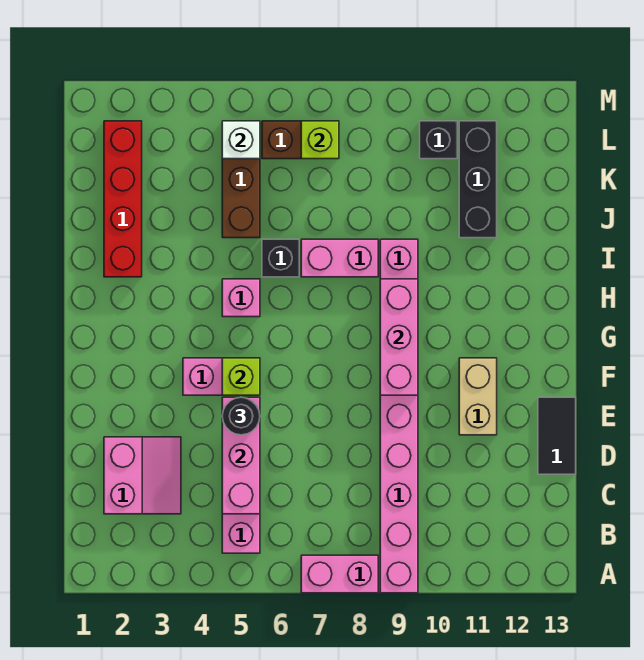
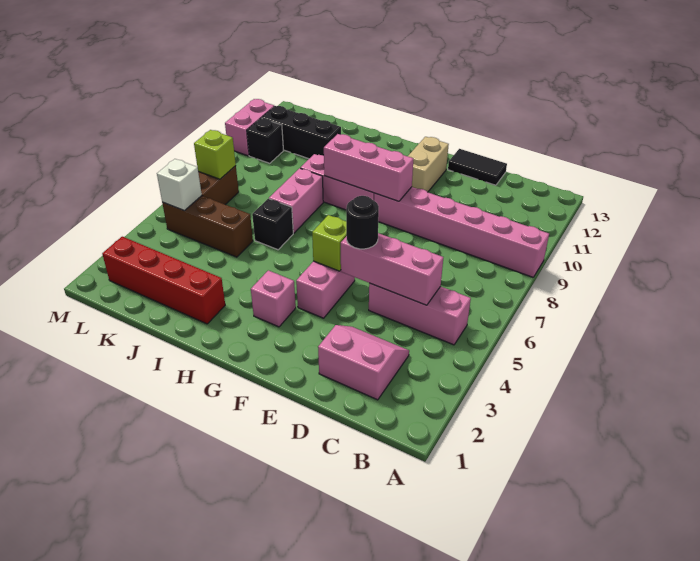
pink brick A7:A8 level 1 -> pink brick M10:M11 level 1
tan brick E11:F11 level 1 -> tan brick F11:F12 level 1
pink brick H5 level 1 -> pink brick G3 level 1

